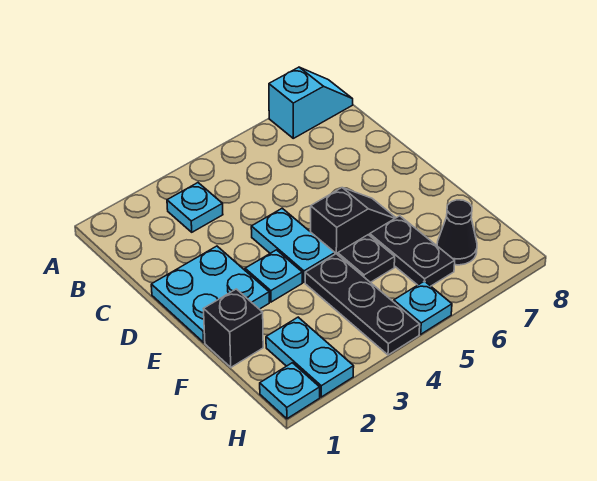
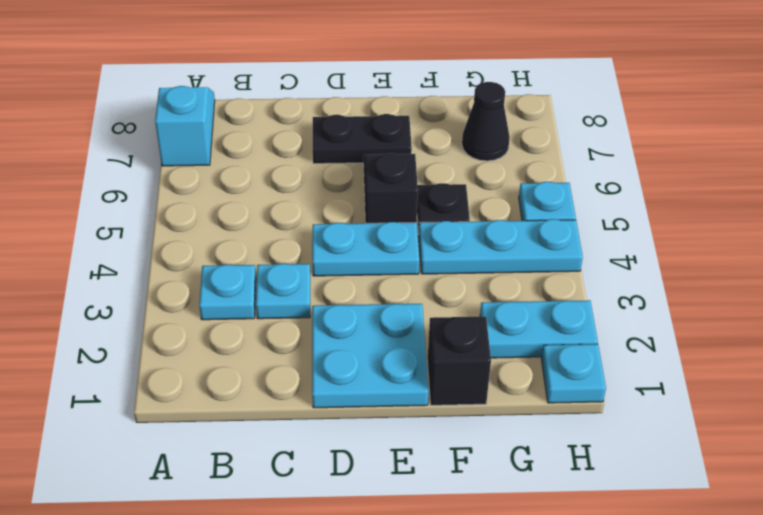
cyan plate E3 level 1 -> cyan plate C3 level 1
black plate F4:H4 level 1 -> cyan plate F4:H4 level 1
black plate F6:G6 level 1 -> black plate D7:E7 level 1

